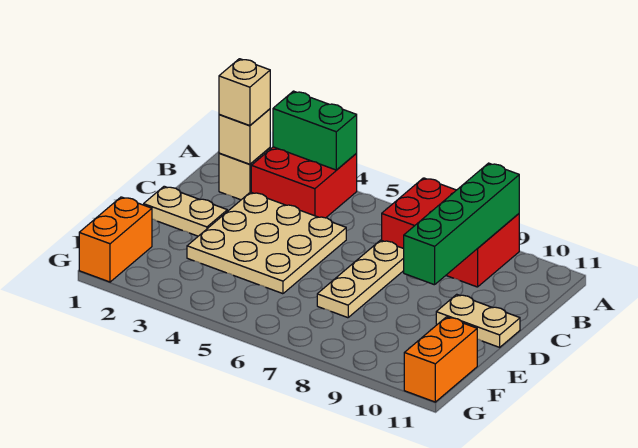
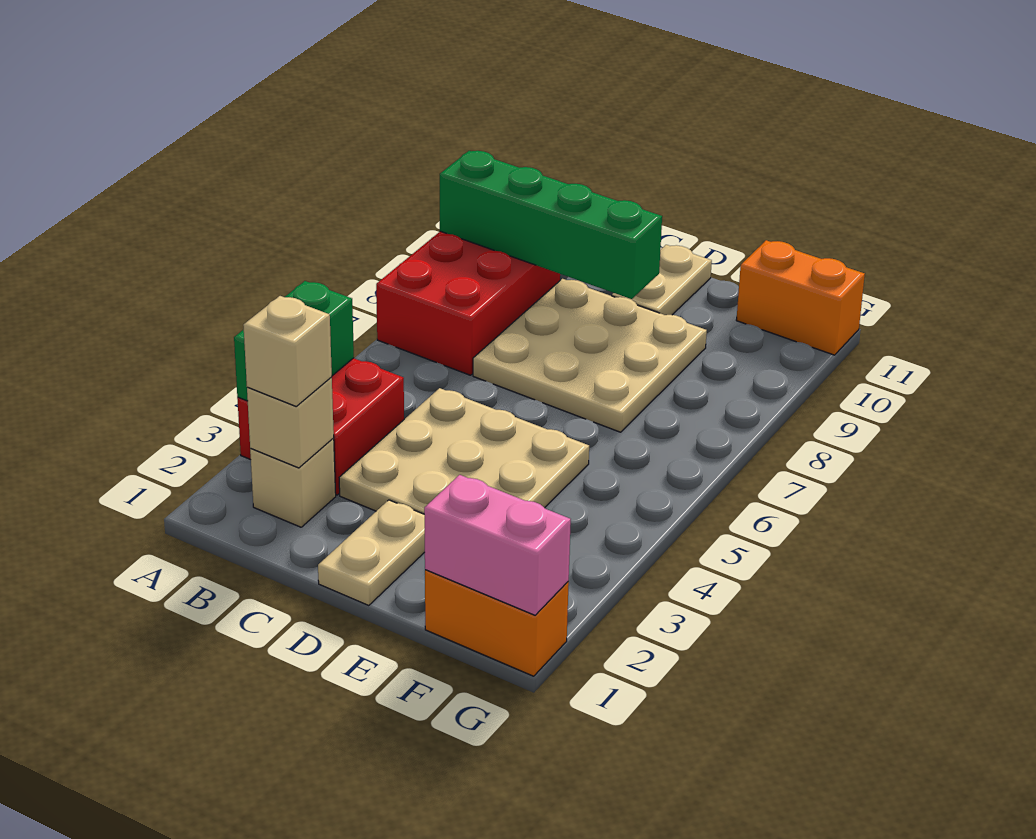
tan plate C7:E7 level 1 -> tan plate C7:E9 level 1
none -> pink brick F1:G1 level 2

